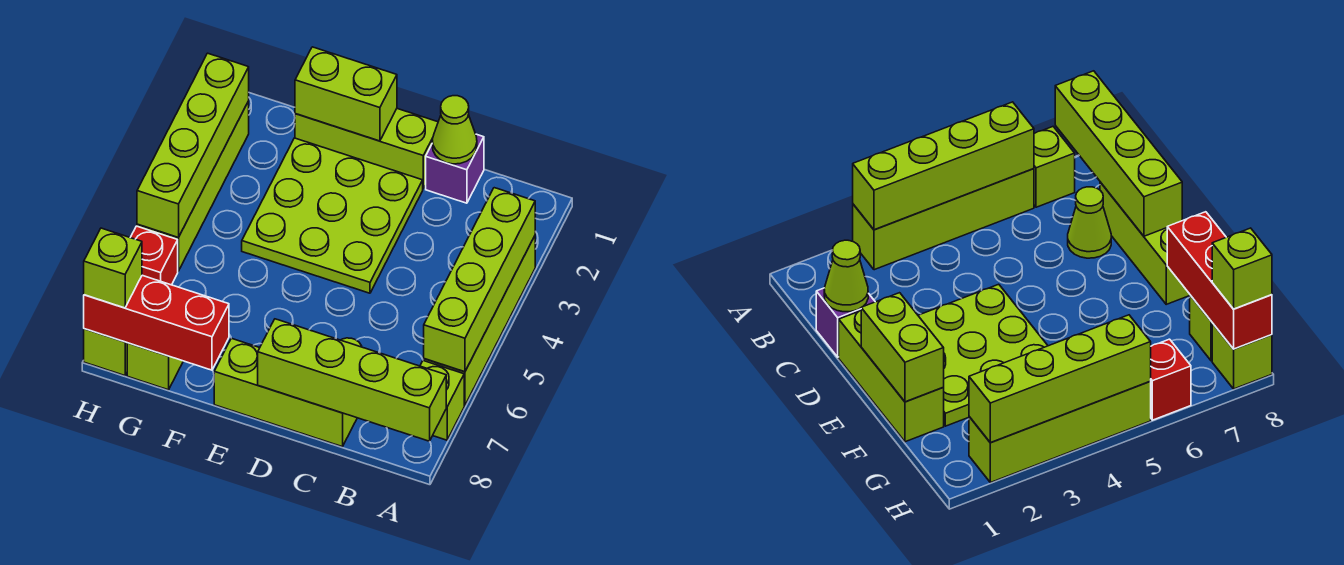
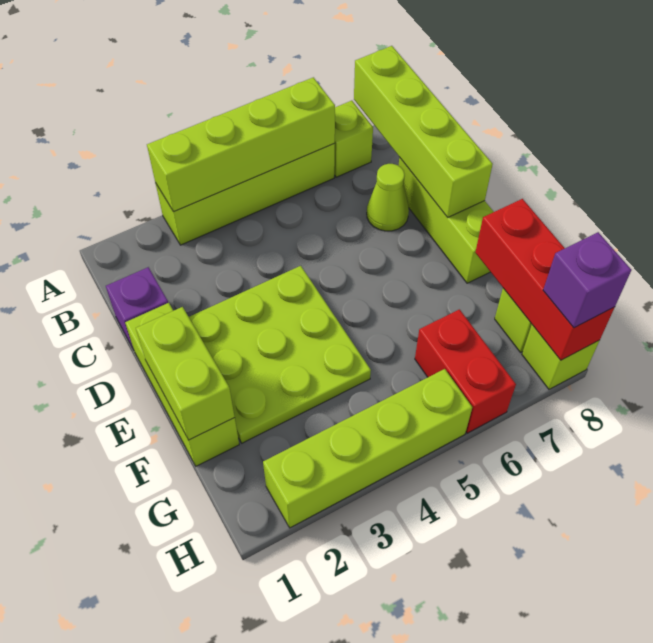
lime cone C1 level 2 -> none
lime brick H2:H5 level 2 -> none
red brick H6 level 1 -> red brick G6:H6 level 1
lime brick H8 level 3 -> purple brick H8 level 3

